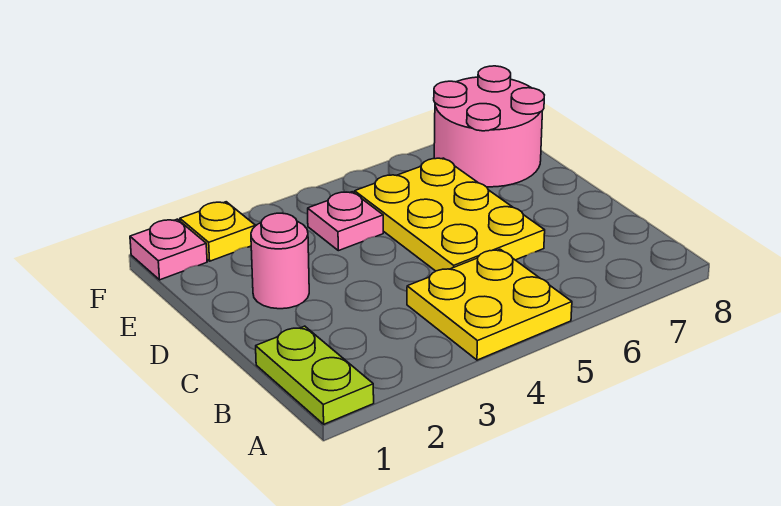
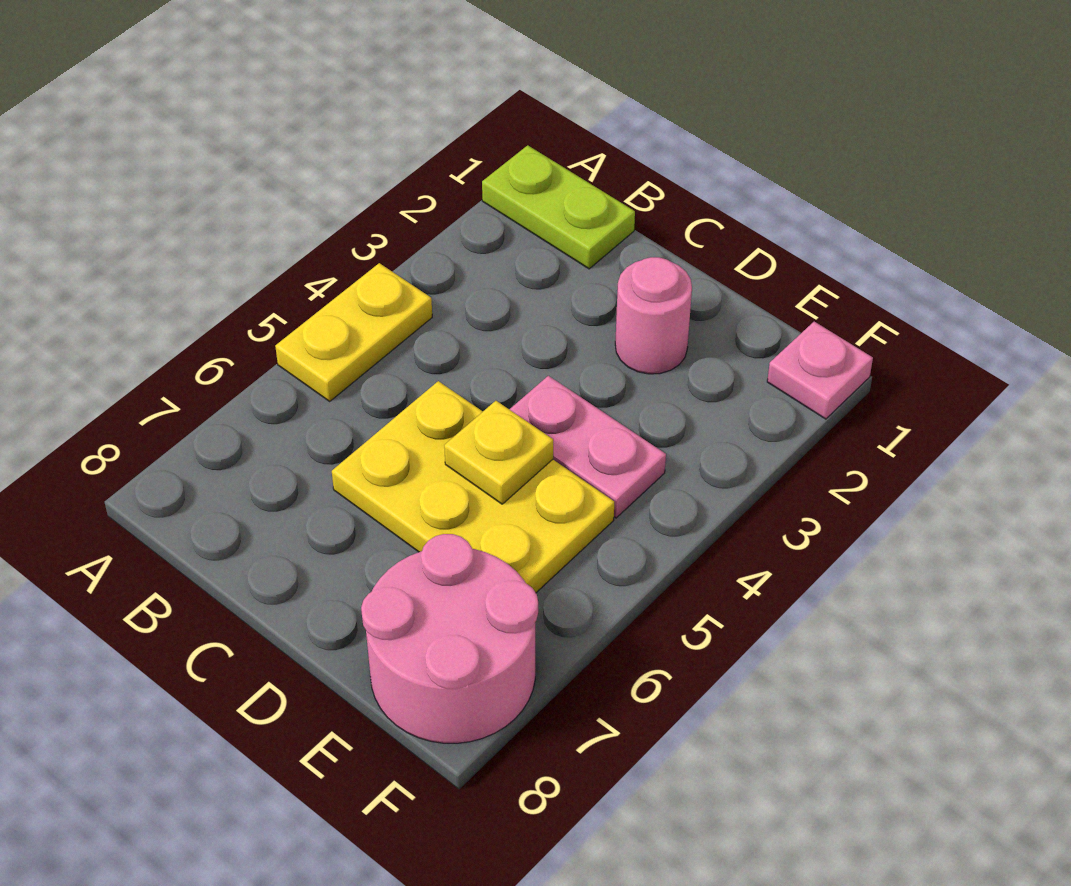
yellow plate A4:B5 level 1 -> yellow plate A4:A5 level 1
pink plate E4 level 1 -> pink plate D4:E4 level 1
yellow plate F2 level 1 -> yellow plate D5 level 2

